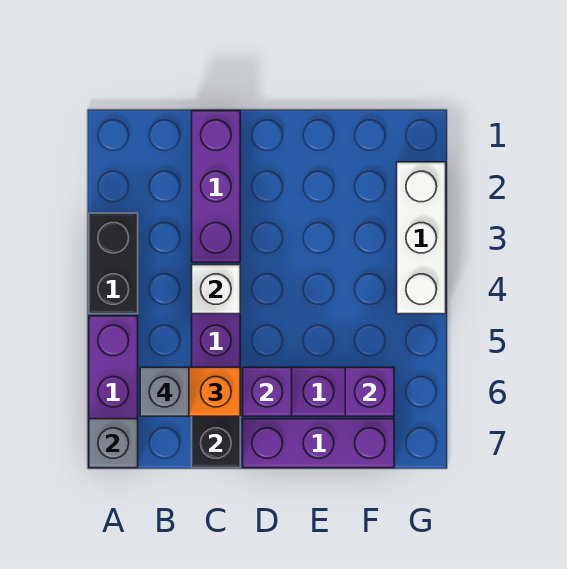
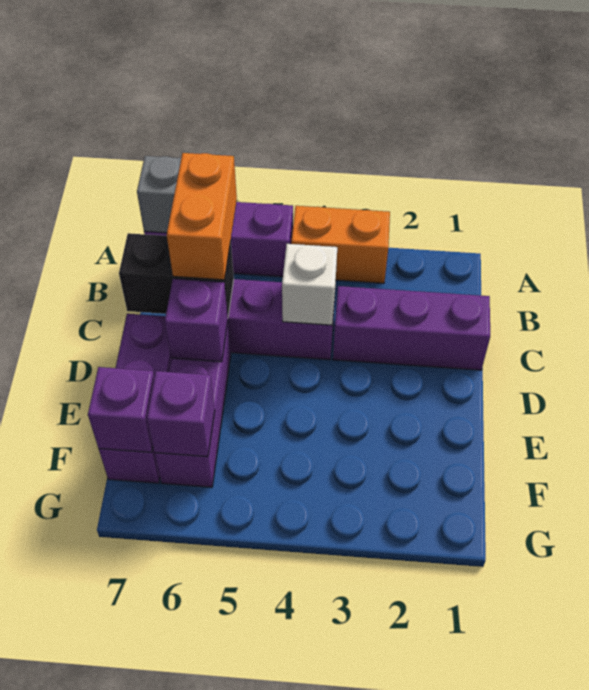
black brick A3:A4 level 1 -> orange brick A3:A4 level 1
grey brick B6 level 4 -> none
none -> purple brick F7 level 2
white brick G2:G4 level 1 -> none

